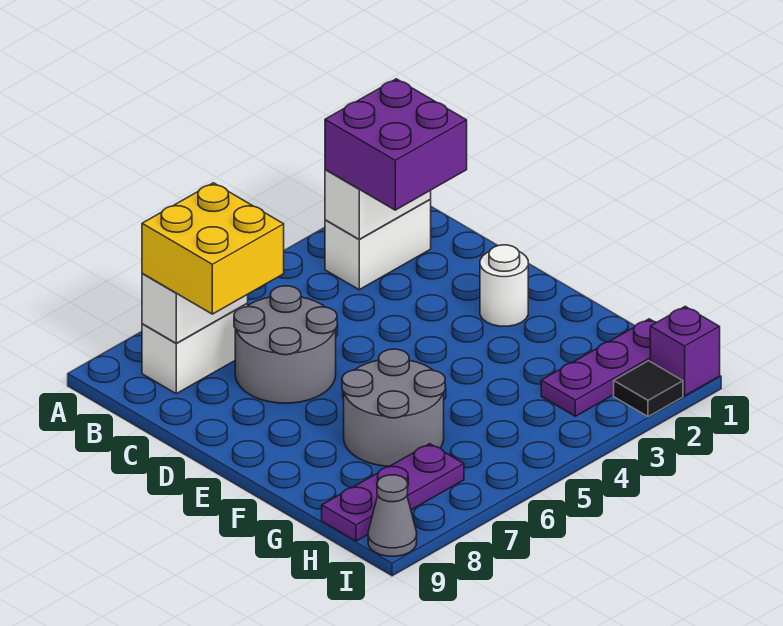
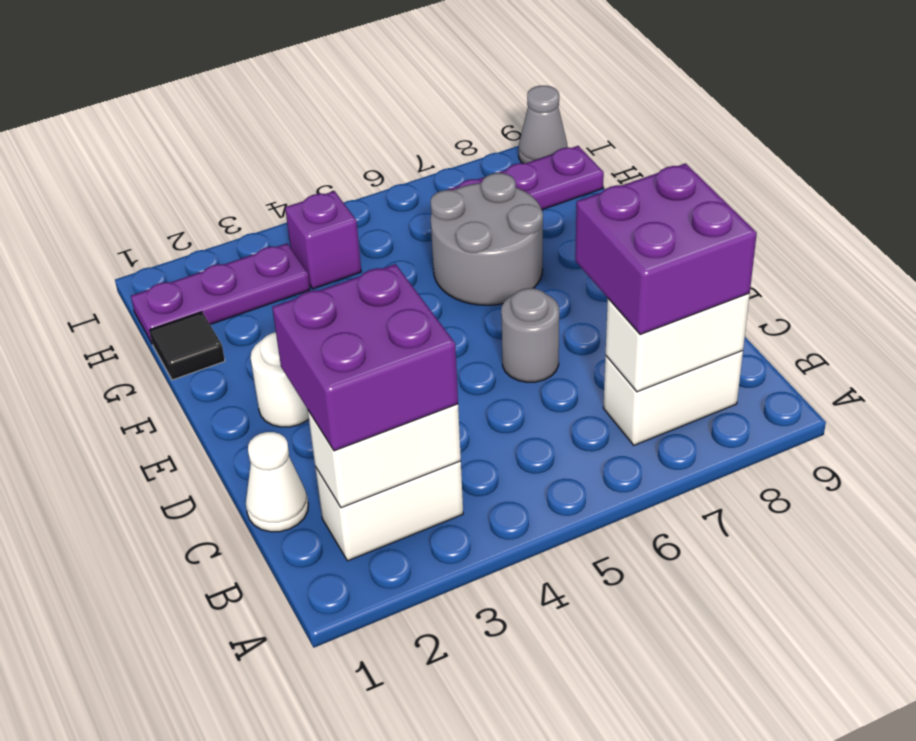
yellow brick B7:C8 level 3 -> purple brick B7:C8 level 3
none -> white cone C1 level 1
grey round brick C6:D7 level 1 -> grey round brick D6 level 1
purple brick I1 level 1 -> purple brick H4 level 1
black tile I2 level 1 -> black tile G1 level 1

